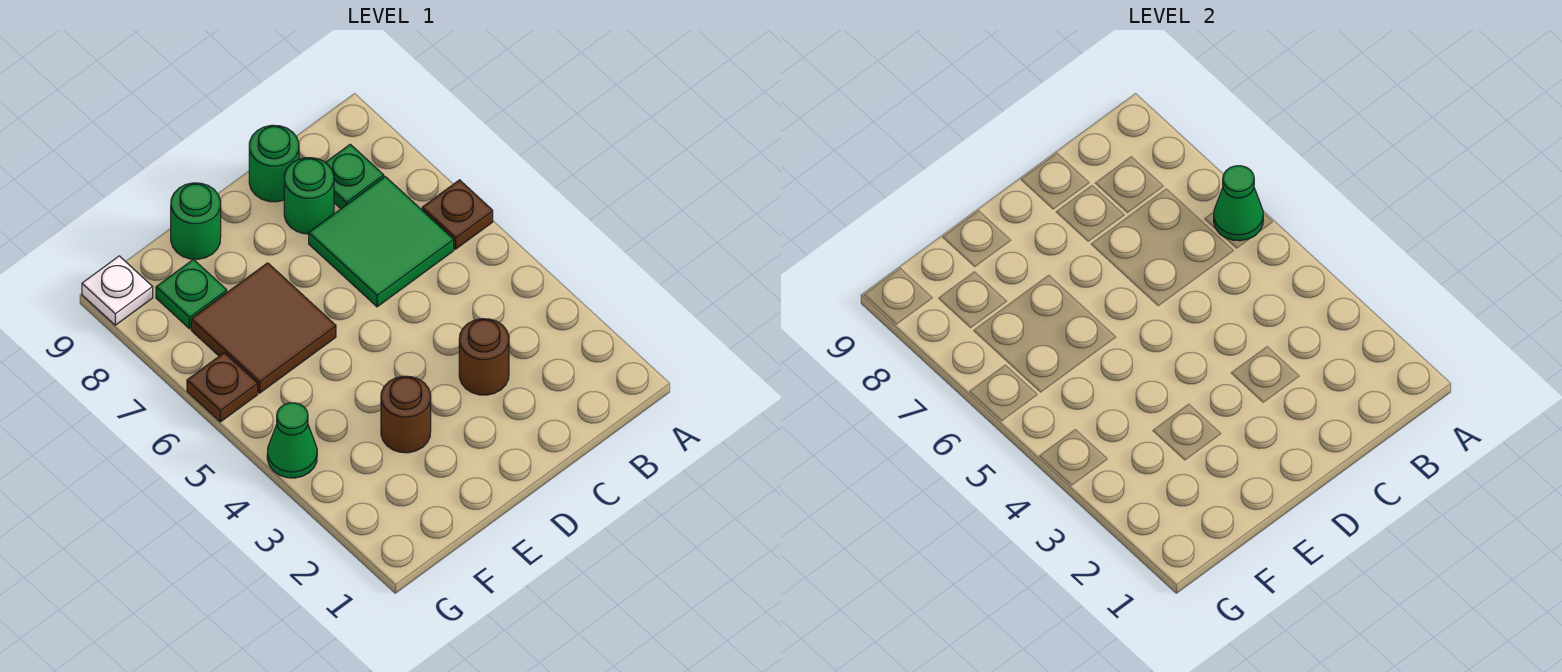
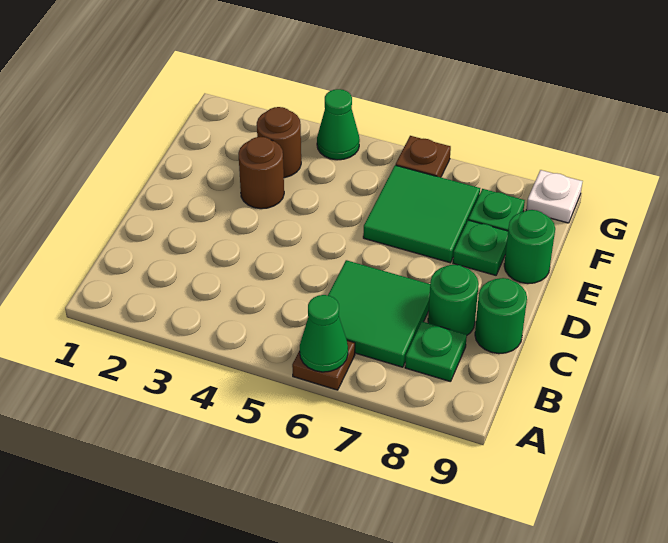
brown round brick C3 level 1 -> brown round brick F3 level 1
brown tile E6:F7 level 1 -> green tile E6:F7 level 1
none -> green plate E8 level 1

